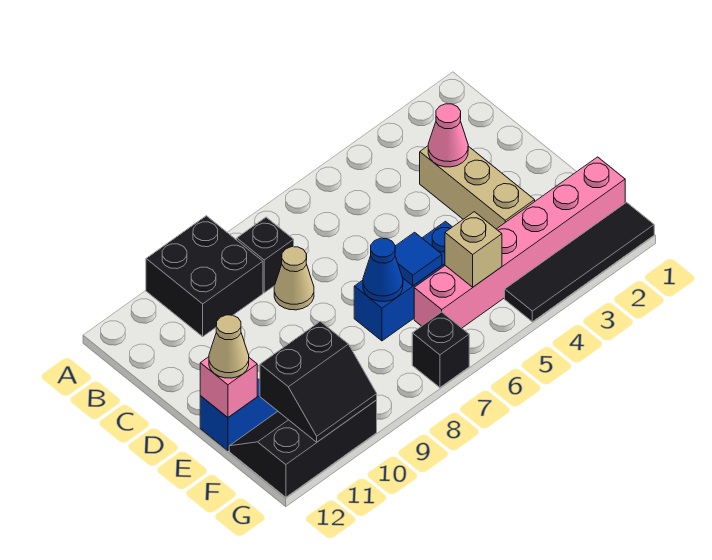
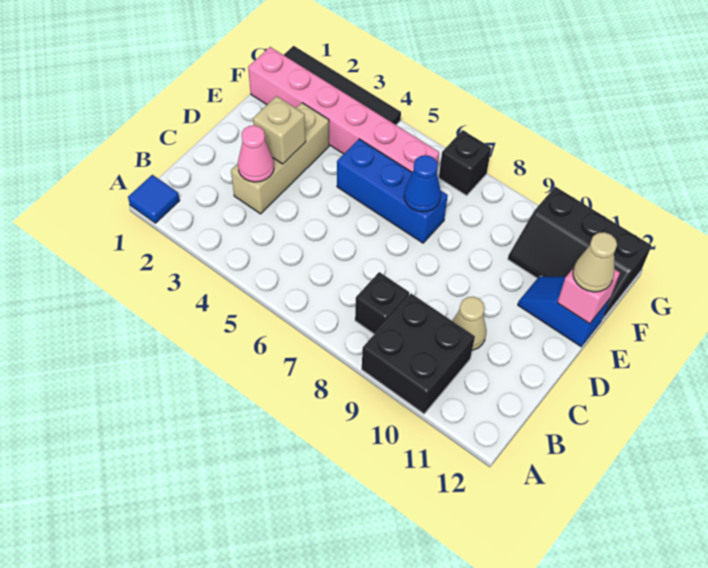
tan cone C8 level 1 -> tan cone C10 level 1
blue tile E6 level 2 -> blue tile A1 level 1
tan brick F5 level 2 -> tan brick D3 level 2
black slope F10:G11 level 2 top F -> none

